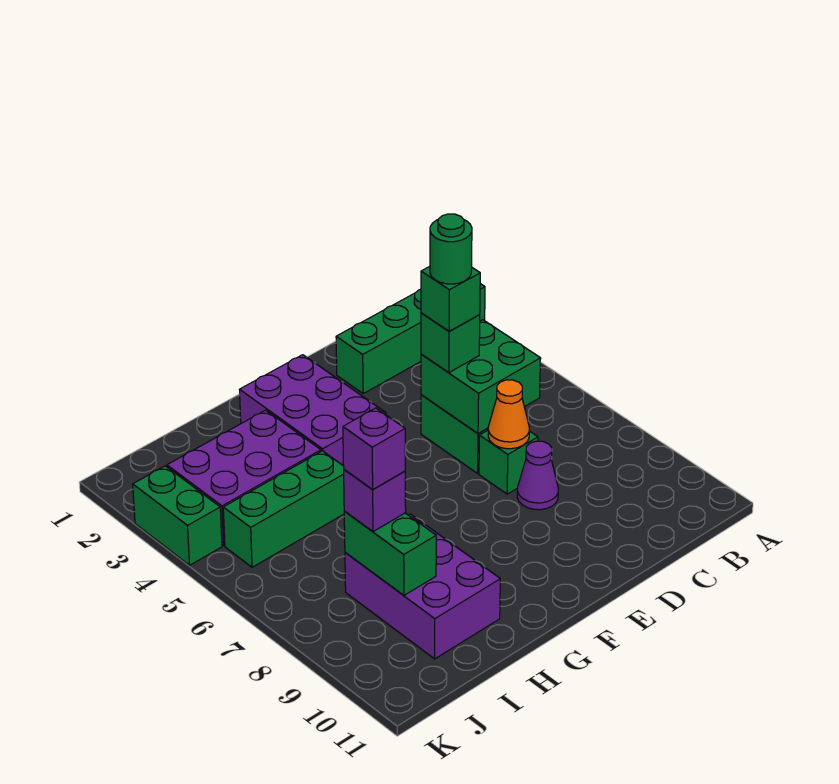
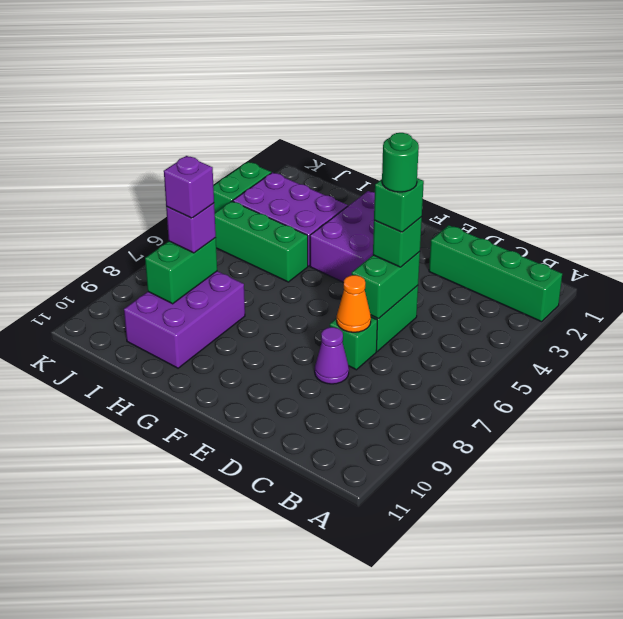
green brick C5:D6 level 2 -> green brick D5:D6 level 2

